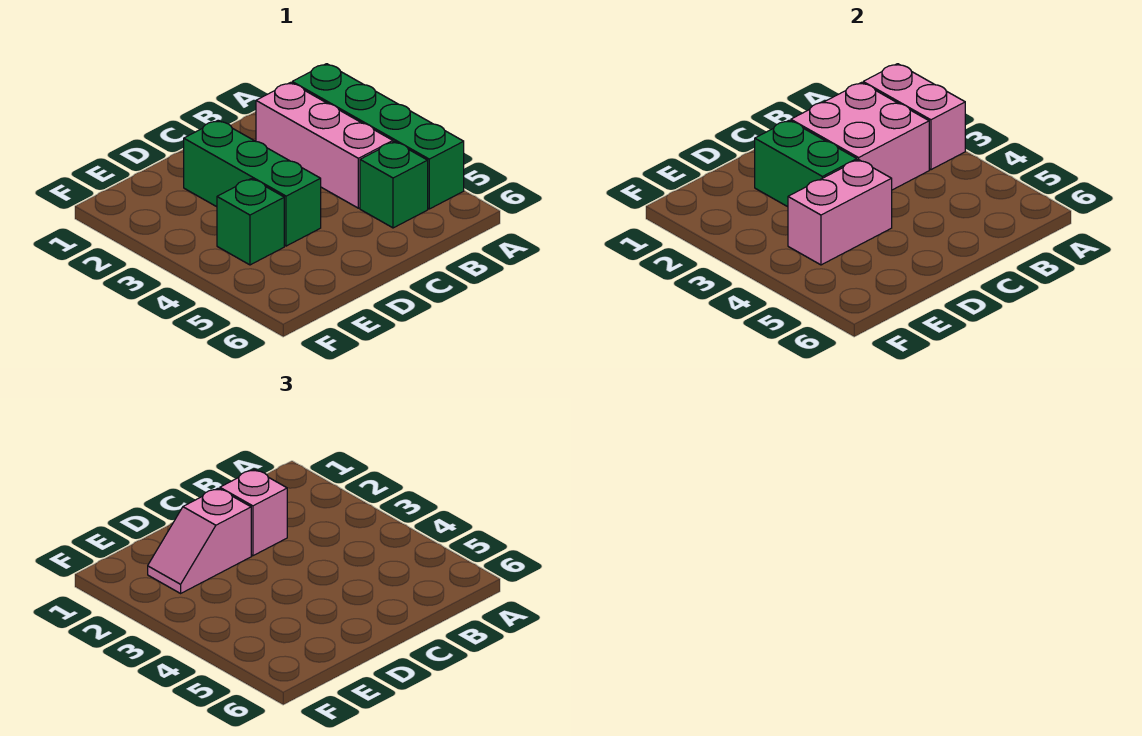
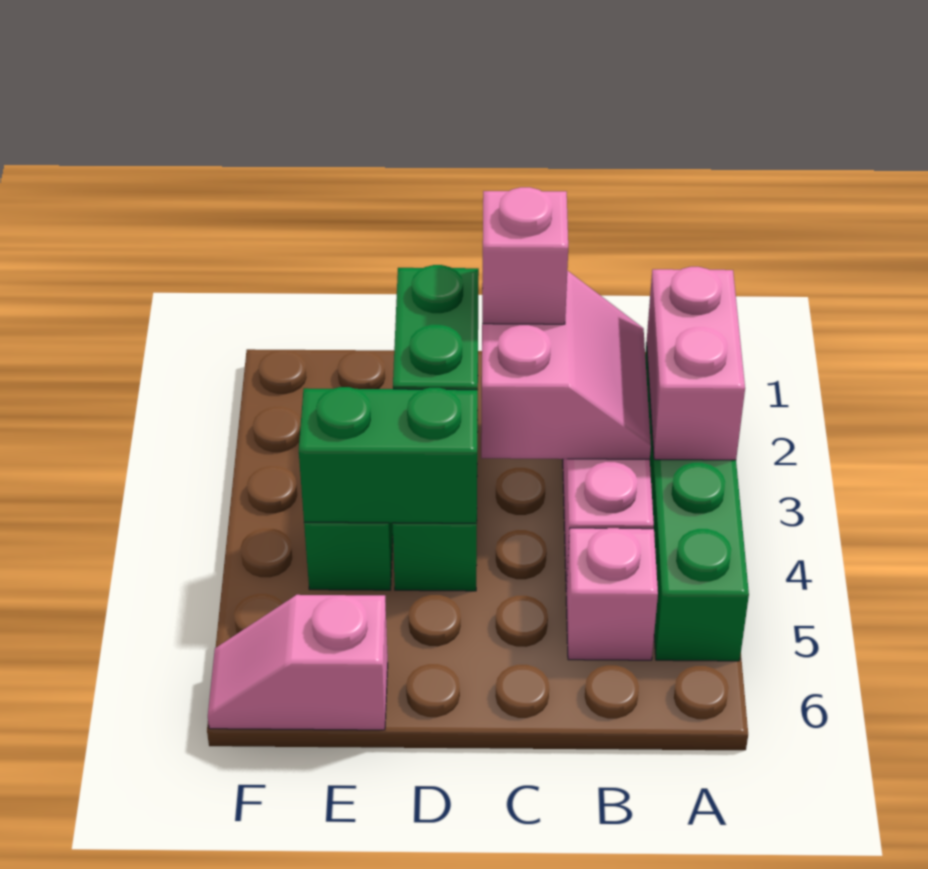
pink brick B2:C3 level 2 -> pink slope B2:C3 level 2 top C
green brick B5 level 1 -> pink brick B5 level 1
pink slope D2:E2 level 3 top D -> pink slope E6:F6 level 1 top E
pink brick D4:E4 level 2 -> green brick D4:E4 level 2

